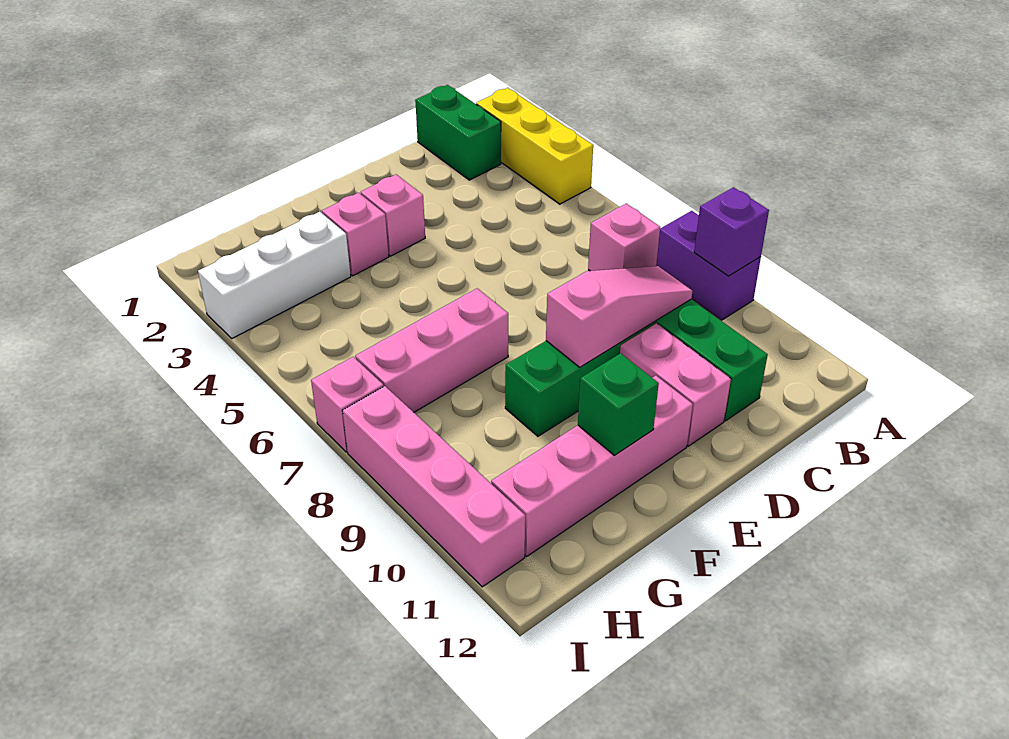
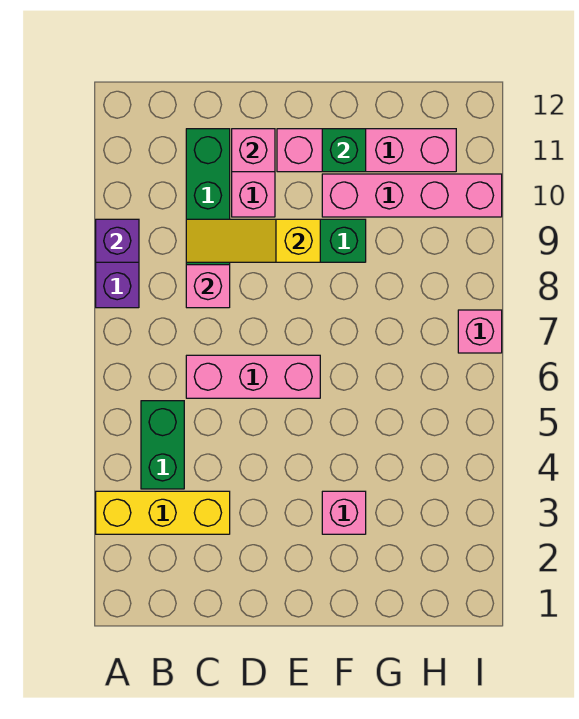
yellow brick A2:A4 level 1 -> yellow brick A3:C3 level 1
green brick B1:B2 level 1 -> green brick B4:B5 level 1
pink slope C9:E9 level 2 top E -> yellow slope C9:E9 level 2 top E
pink brick E3 level 1 -> pink brick D11 level 2
pink brick F7:H7 level 1 -> pink brick C6:E6 level 1
white brick G3:I3 level 1 -> none
pink brick I8:I11 level 1 -> pink brick F10:I10 level 1

